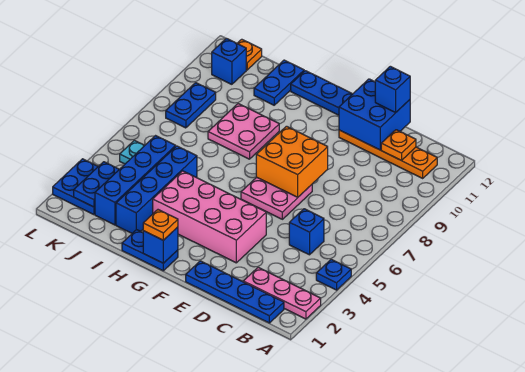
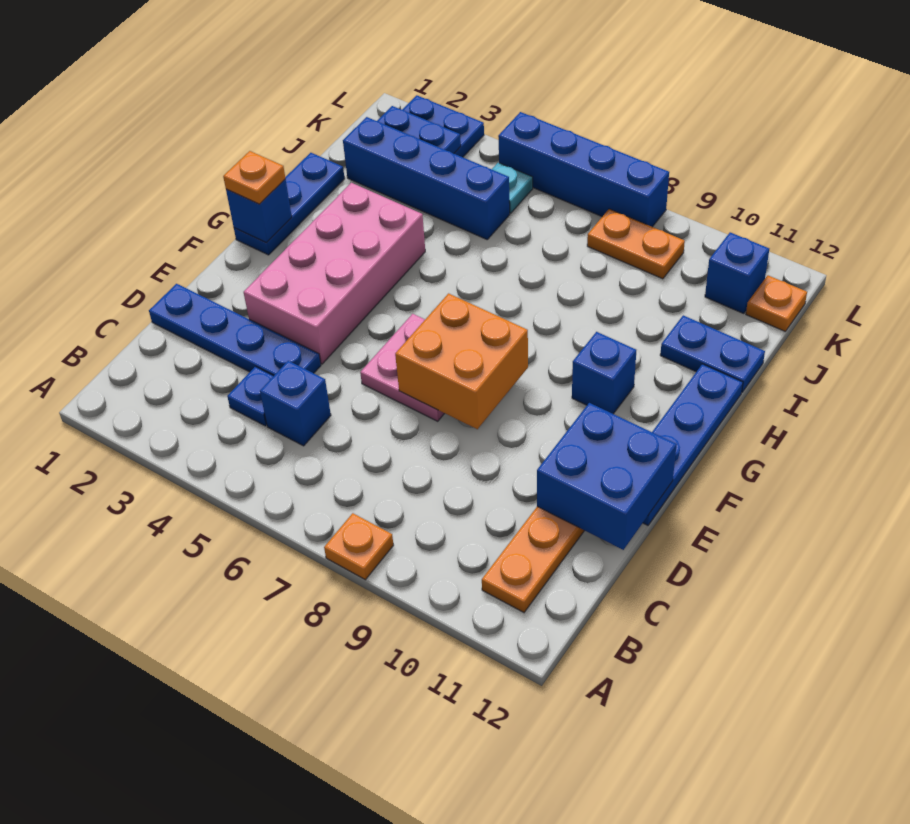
pink plate A2:C2 level 1 -> none
blue plate A4 level 1 -> blue plate C4 level 1
blue plate B1:E1 level 1 -> blue plate D1:D4 level 1
orange plate C11 level 2 -> orange plate A8 level 1
blue brick D12 level 3 -> blue brick G10 level 1
blue plate G1:H1 level 1 -> blue plate G1:I1 level 1
pink plate H8:I9 level 1 -> none
blue brick I2:I5 level 1 -> blue brick L5:L8 level 1
blue plate K8:K9 level 1 -> orange plate K8:K9 level 1

